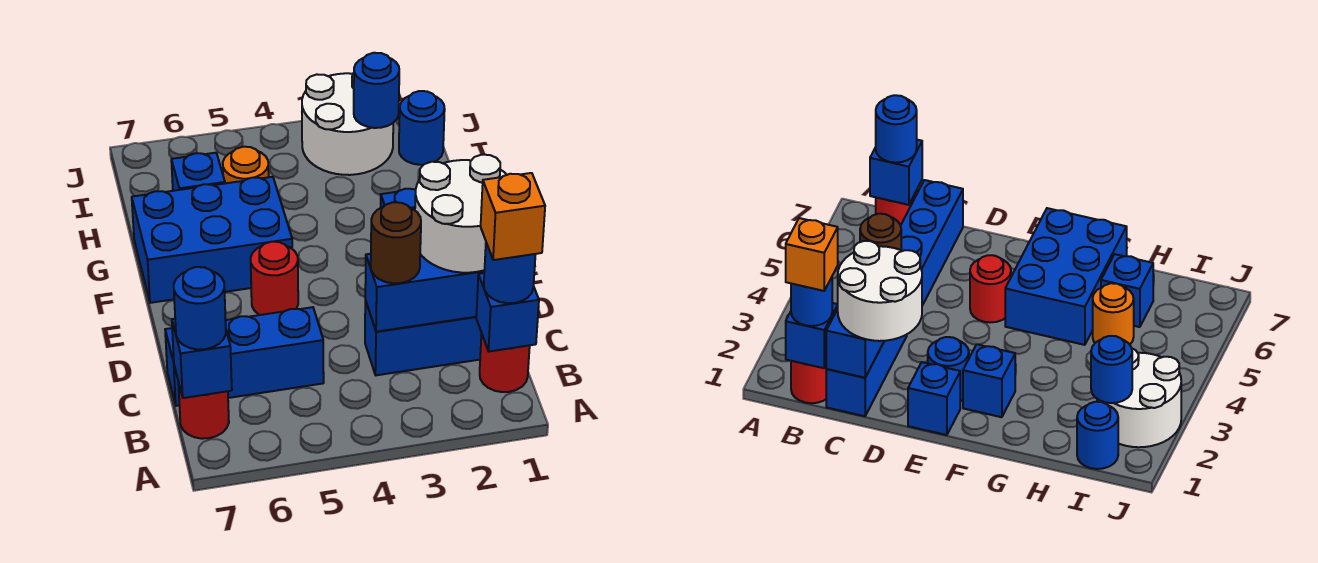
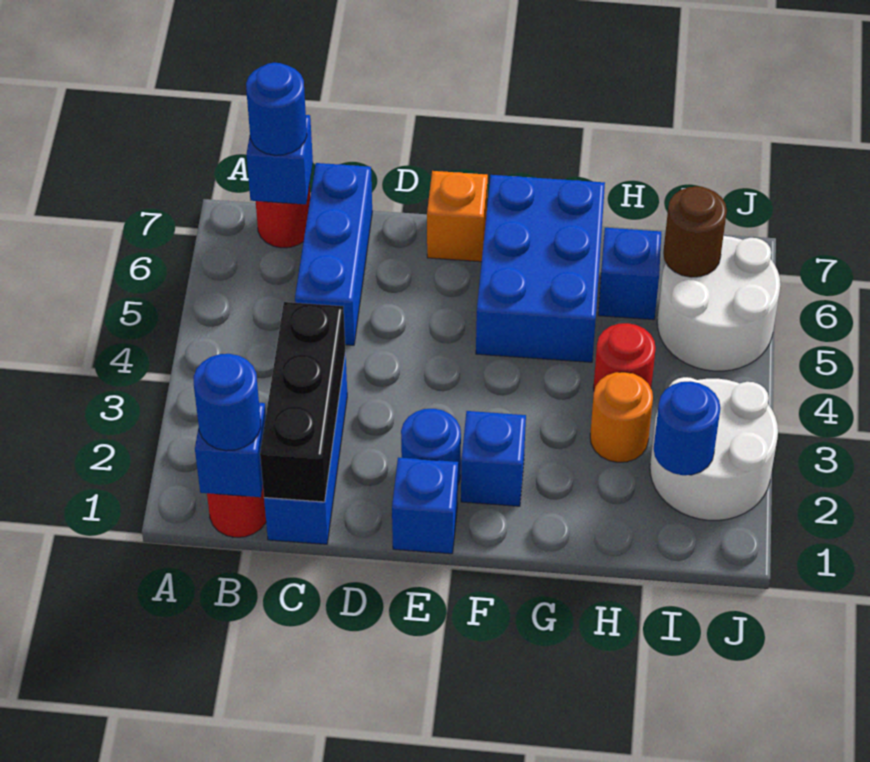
orange brick B1 level 4 -> orange brick E7 level 1
blue brick C1:C3 level 2 -> black brick C1:C3 level 2
white round brick C1:D2 level 3 -> white round brick I5:J6 level 1
brown round brick C3 level 3 -> brown round brick I6 level 2
red round brick E5 level 1 -> red round brick H4 level 1
orange round brick H5 level 1 -> orange round brick H3 level 1
blue round brick I1 level 1 -> none

